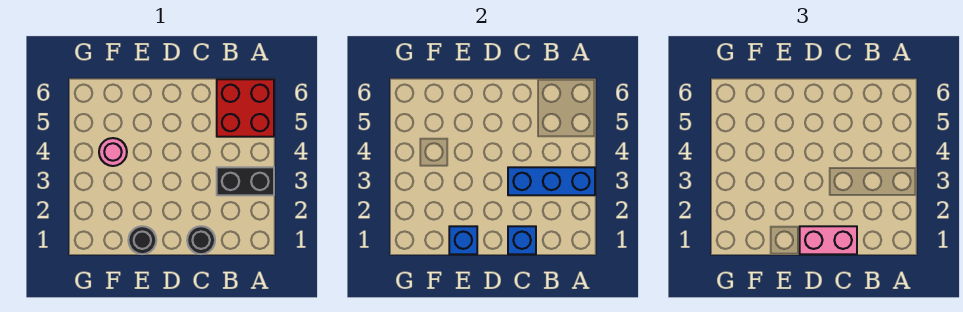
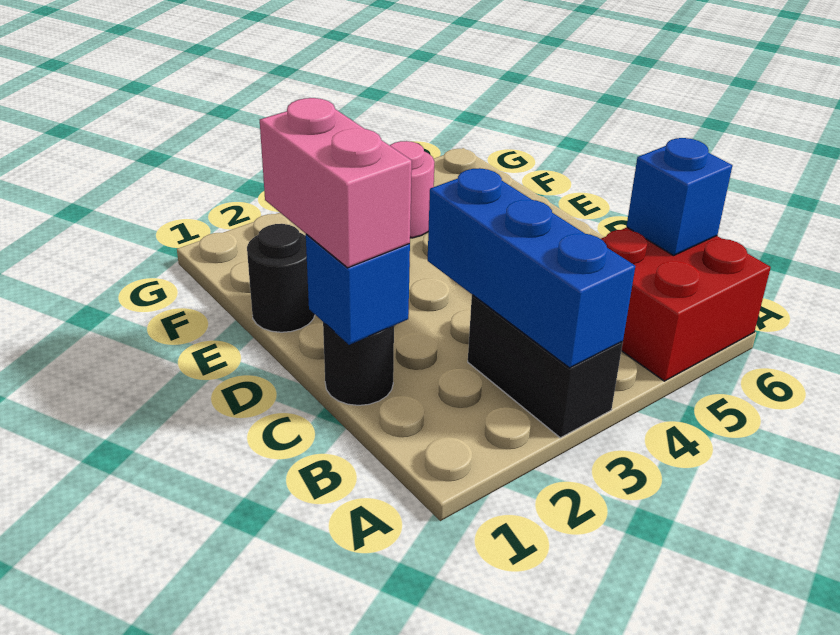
blue brick E1 level 2 -> blue brick B6 level 2

